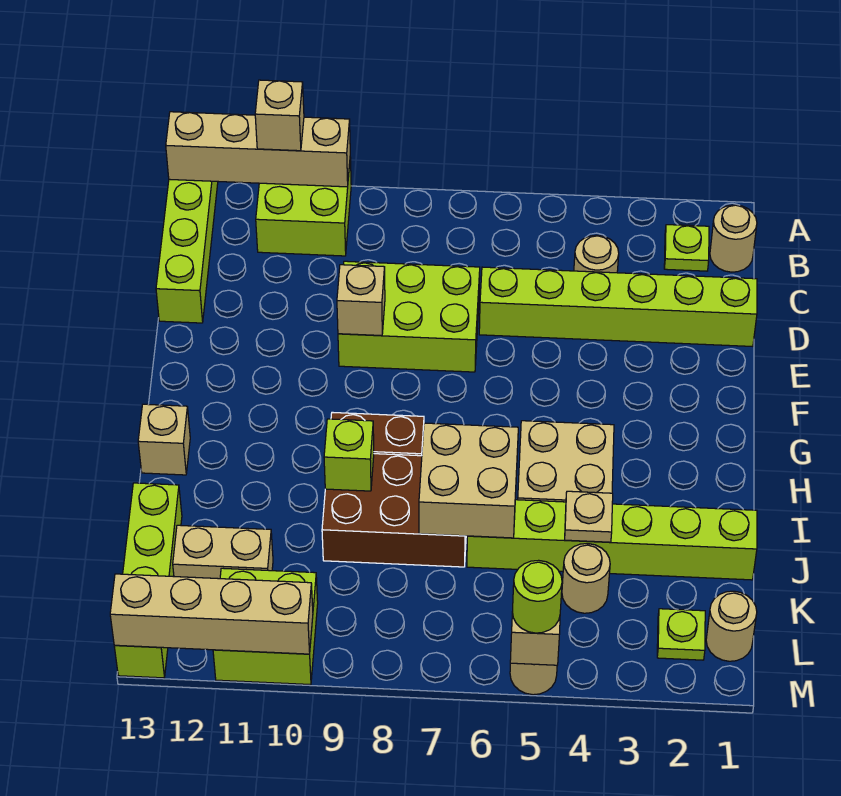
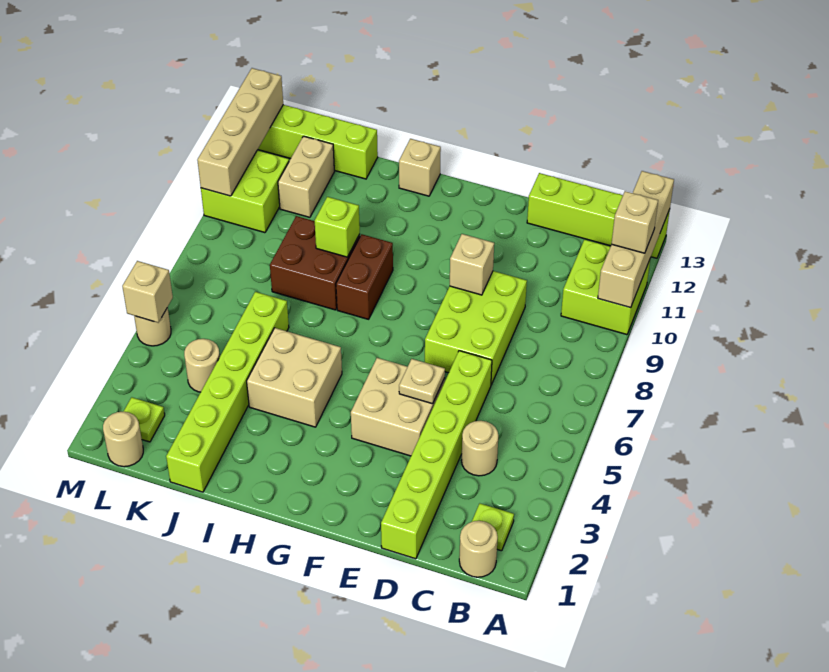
tan brick I6:J7 level 2 -> tan brick E4:F5 level 1
brown brick I7:J9 level 1 -> brown brick I8:J9 level 1
tan plate J4 level 2 -> tan plate E5 level 2
lime round brick M5 level 3 -> none

